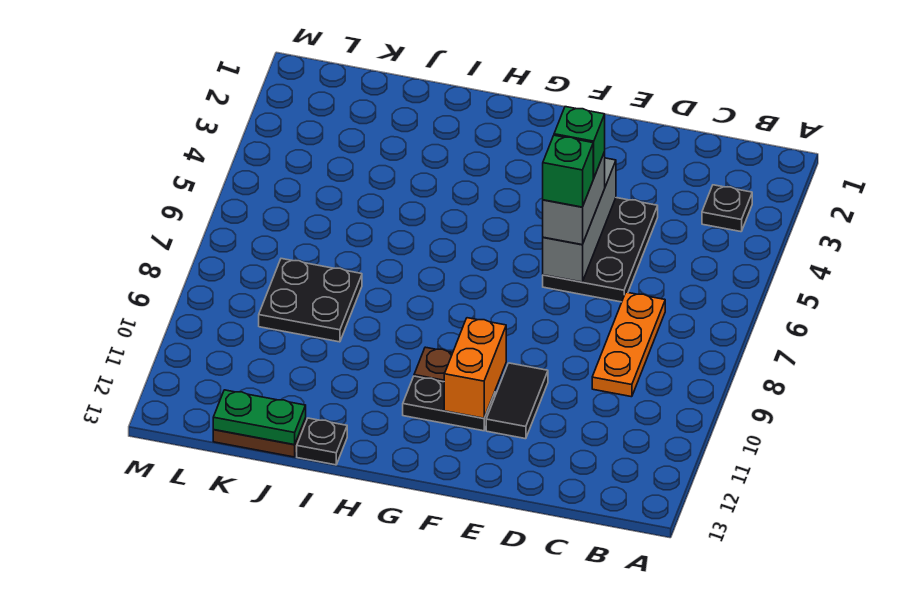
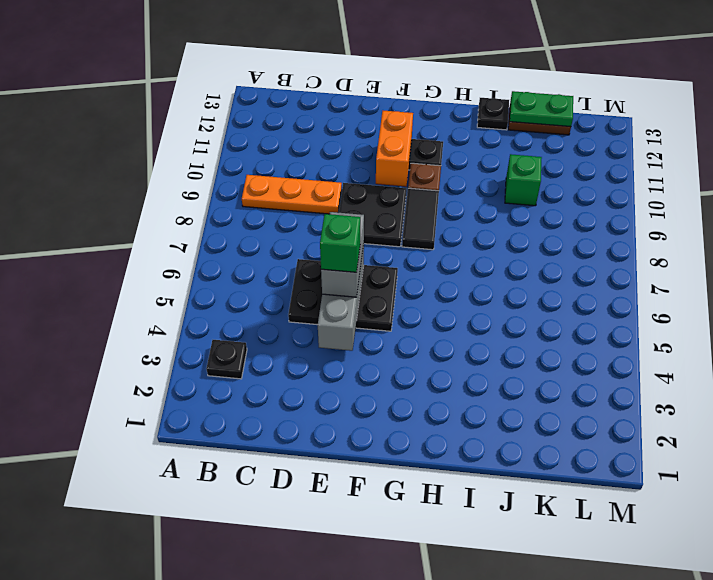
orange plate C7:C9 level 1 -> orange plate B9:D9 level 1
black plate D4:E6 level 1 -> black plate D5:F6 level 1
green brick E6 level 4 -> green brick J10 level 1
black tile E10:E11 level 1 -> black tile G8:G9 level 1
black plate J8:K9 level 1 -> black plate E8:F9 level 1

